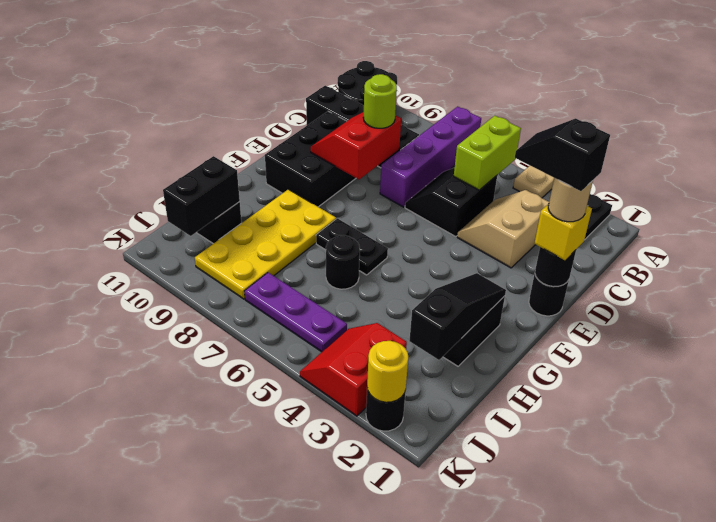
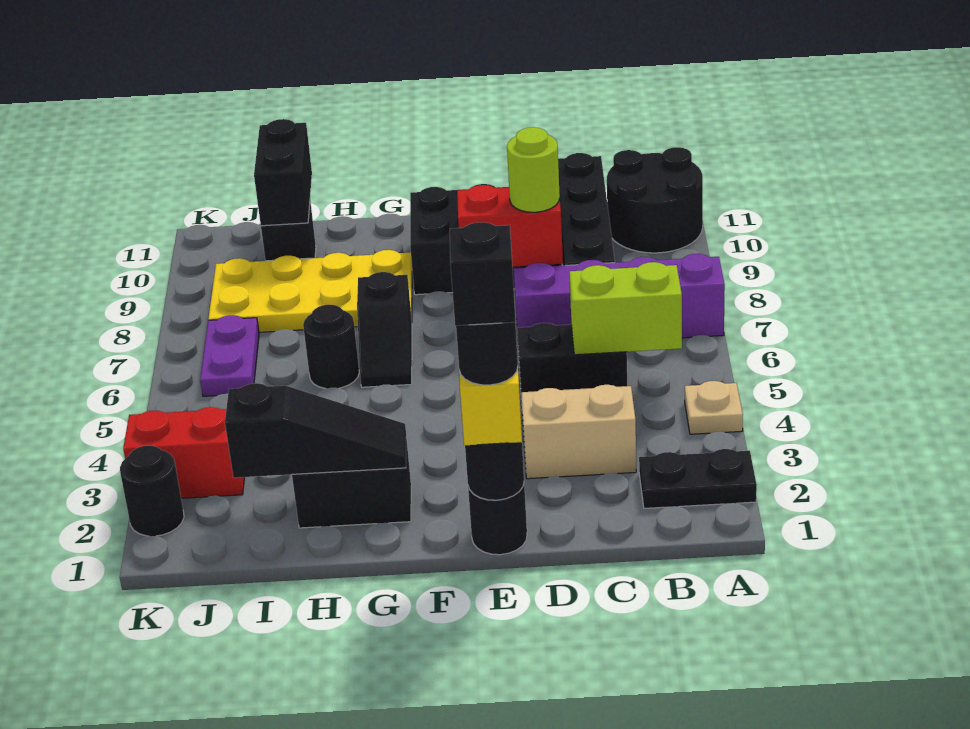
tan round brick E1 level 4 -> black round brick E1 level 4
black plate G6:G7 level 1 -> black slope G6:G7 level 1 top 7
black brick I10:J10 level 2 -> black brick I10:I11 level 2
purple plate J5:J7 level 1 -> purple plate J6:J7 level 1
yellow round brick K2 level 2 -> none

